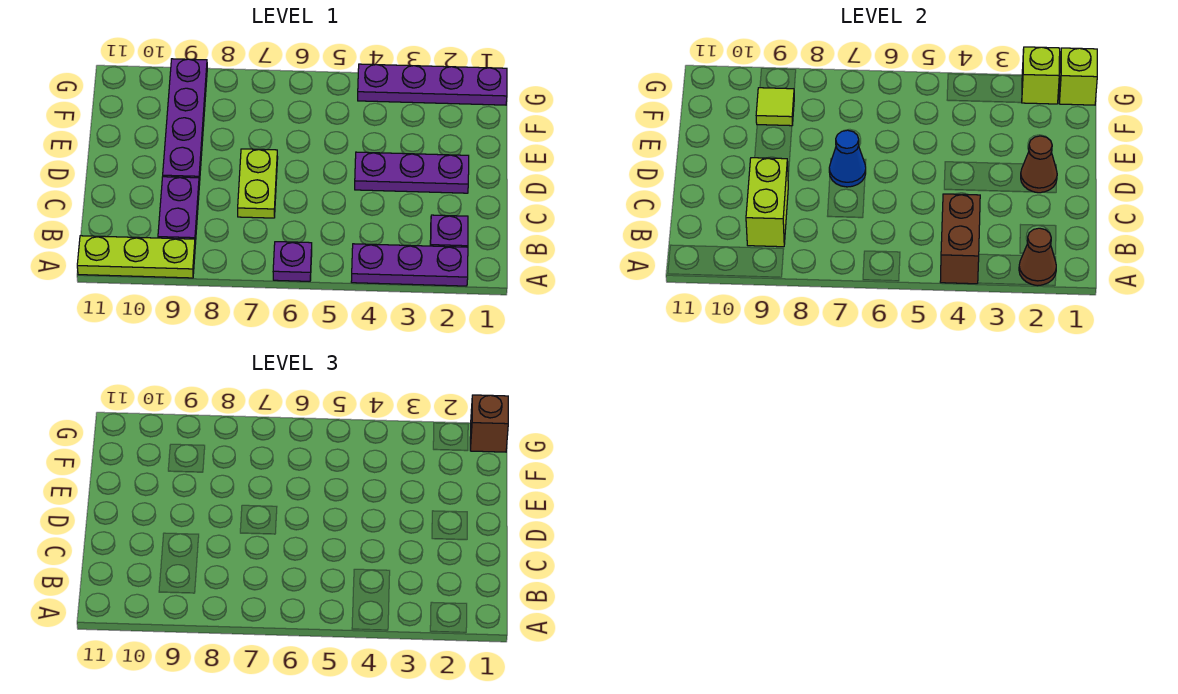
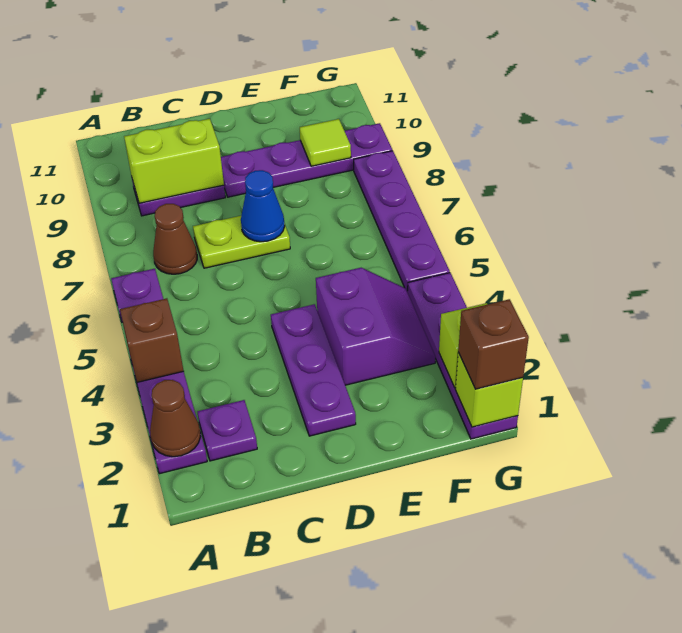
brown brick A4:B4 level 2 -> brown brick A4 level 2
lime plate A9:A11 level 1 -> none
brown cone D2 level 2 -> brown cone B7 level 1
none -> purple slope E3:F4 level 1 top E
none -> purple plate G5:G8 level 1

